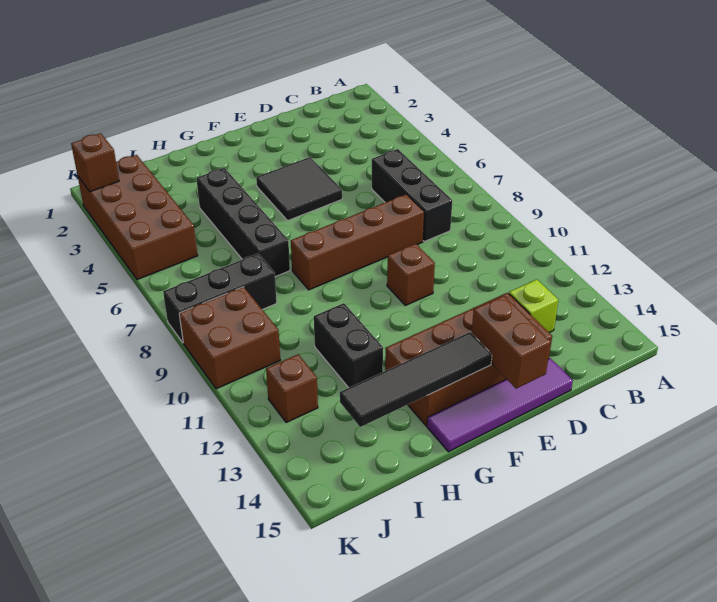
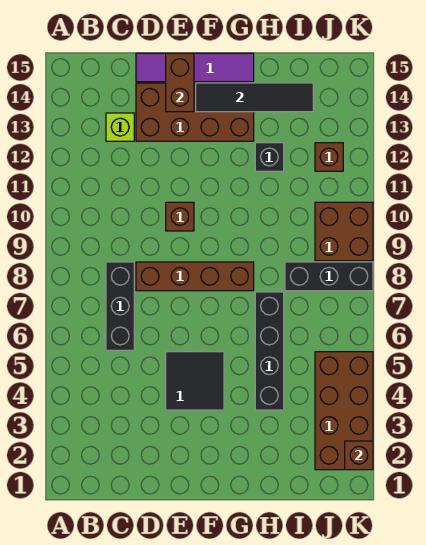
black brick H11:H12 level 1 -> black brick H12 level 1

